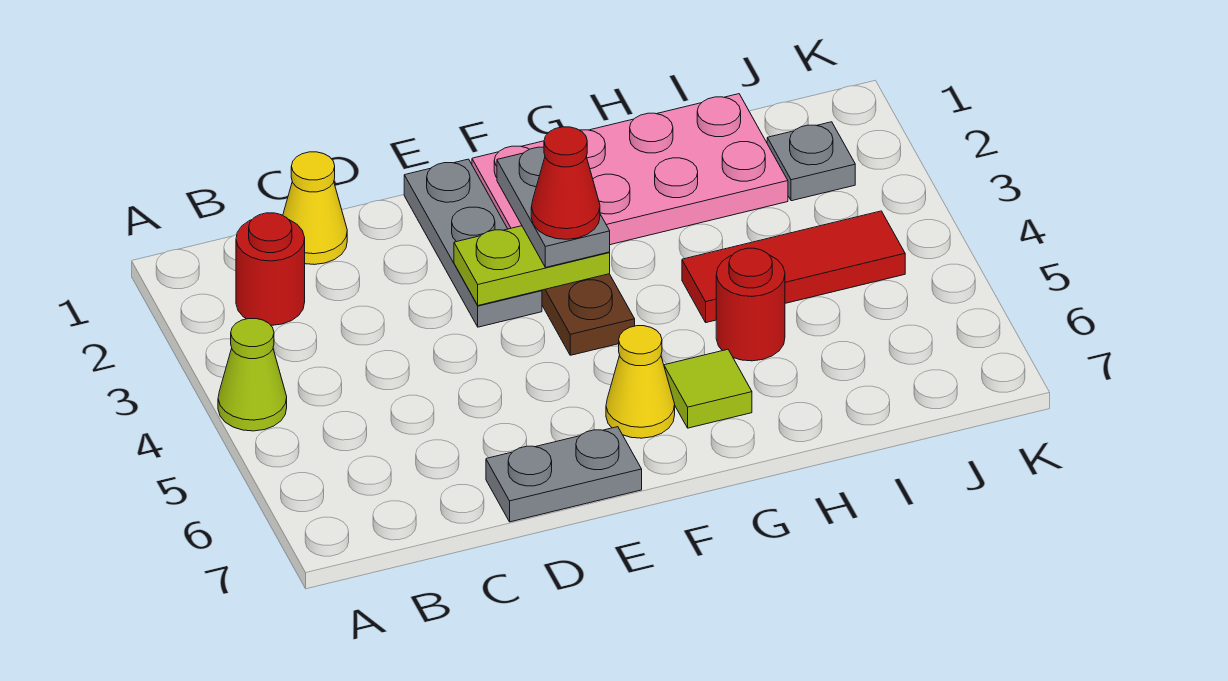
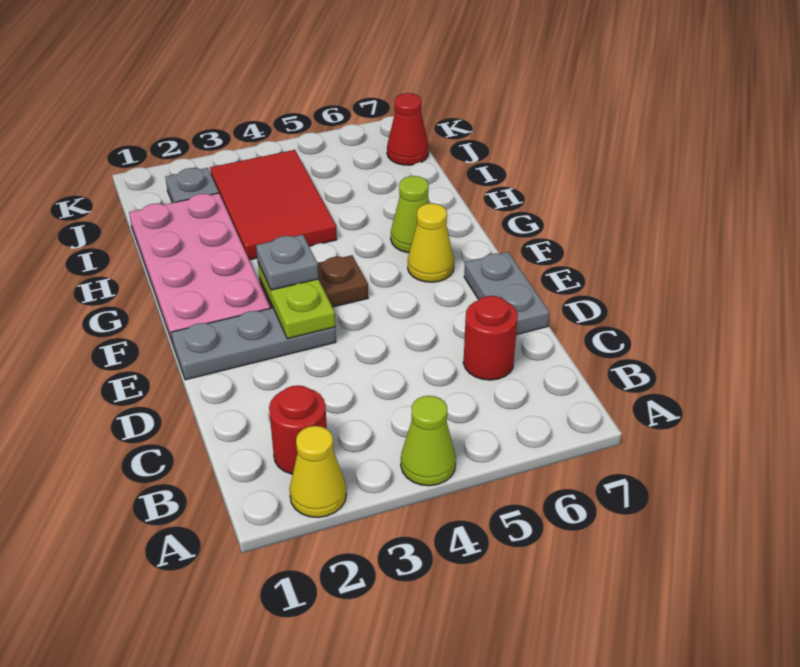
yellow cone C1 level 1 -> yellow cone A2 level 1
grey plate F2:F3 level 3 -> grey plate F3 level 3
red cone F3 level 4 -> red cone J7 level 1
lime tile G6 level 1 -> lime cone G6 level 1
red tile H4:J4 level 1 -> red tile H3:J4 level 1
red round brick H5 level 1 -> red round brick C6 level 1

